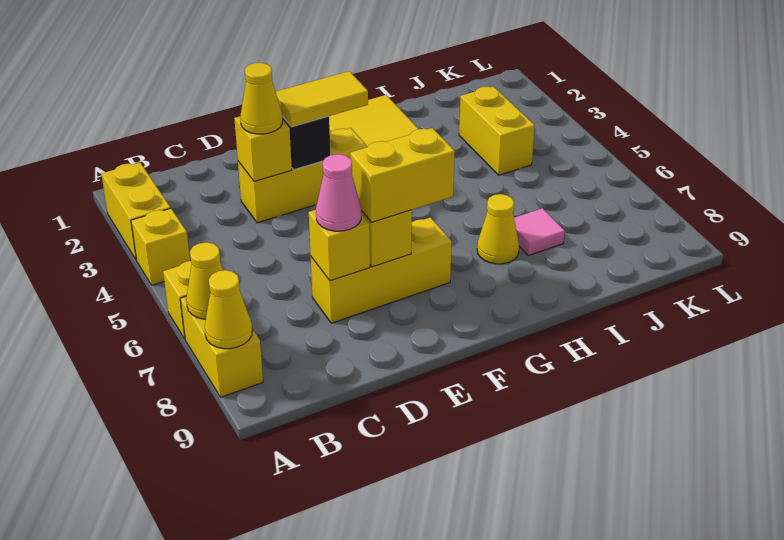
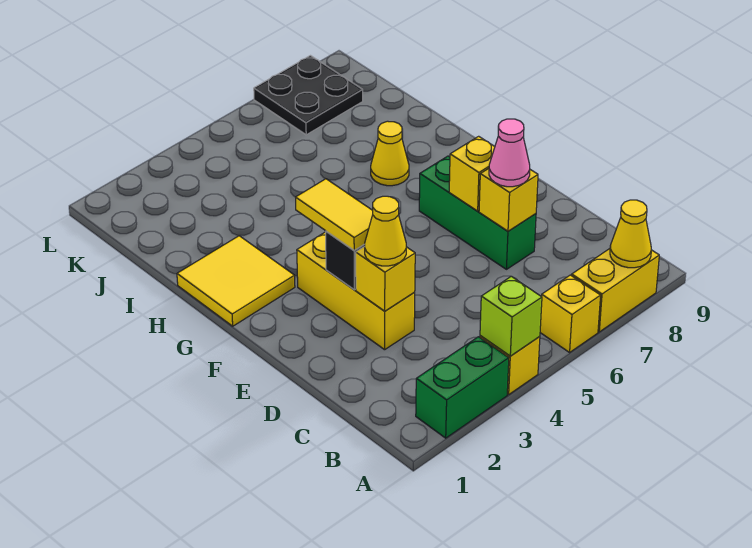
yellow brick A2:A3 level 1 -> green brick A2:A3 level 1
none -> lime brick A4 level 2
yellow cone A7 level 2 -> none
yellow brick D7:F7 level 1 -> green brick D7:F7 level 1
yellow brick E7:F7 level 3 -> none
pink tile I7 level 1 -> none
yellow brick J3:J4 level 1 -> none
none -> black plate K7:L8 level 1

